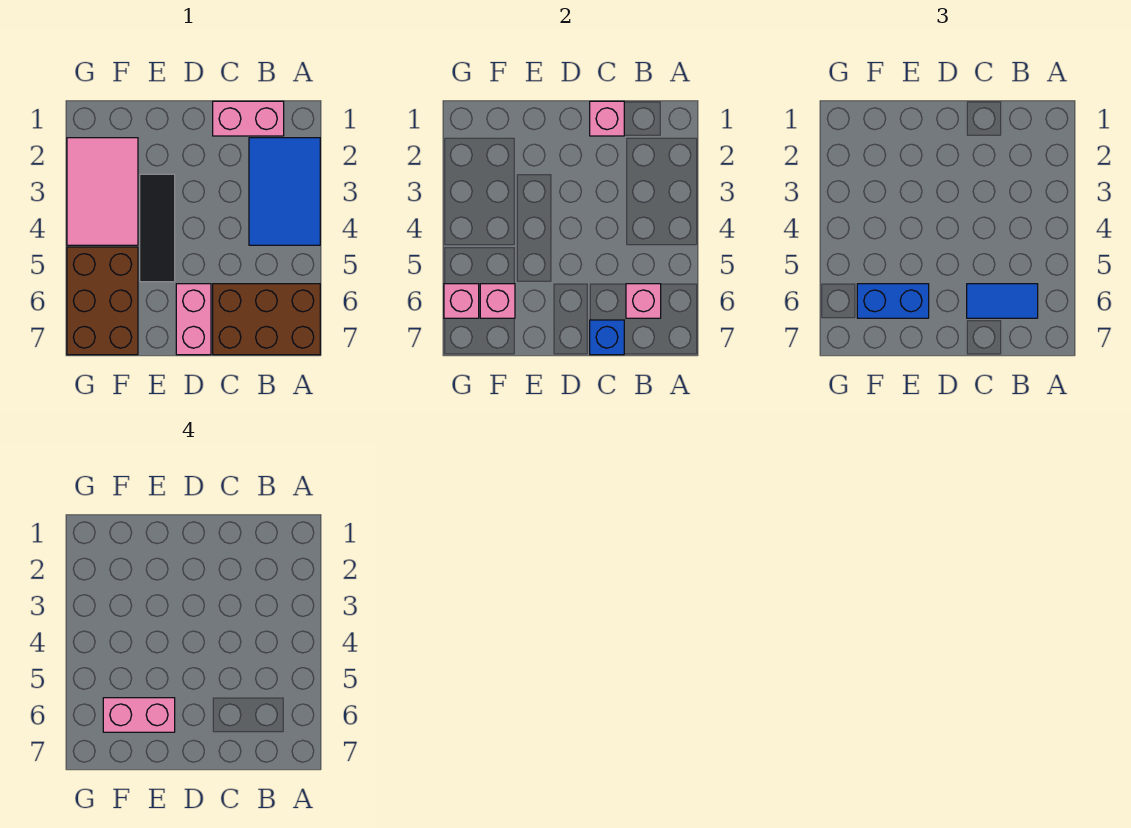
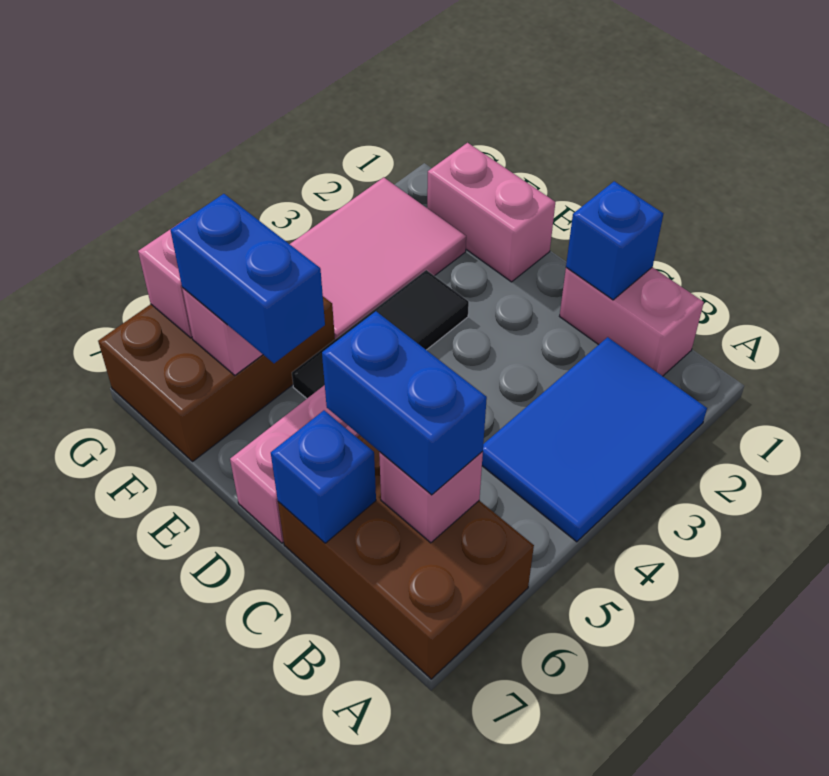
blue tile B6:C6 level 3 -> blue brick B6:C6 level 3
pink brick C1 level 2 -> blue brick C1 level 2
pink brick E6:F6 level 4 -> pink brick E1:F1 level 1

